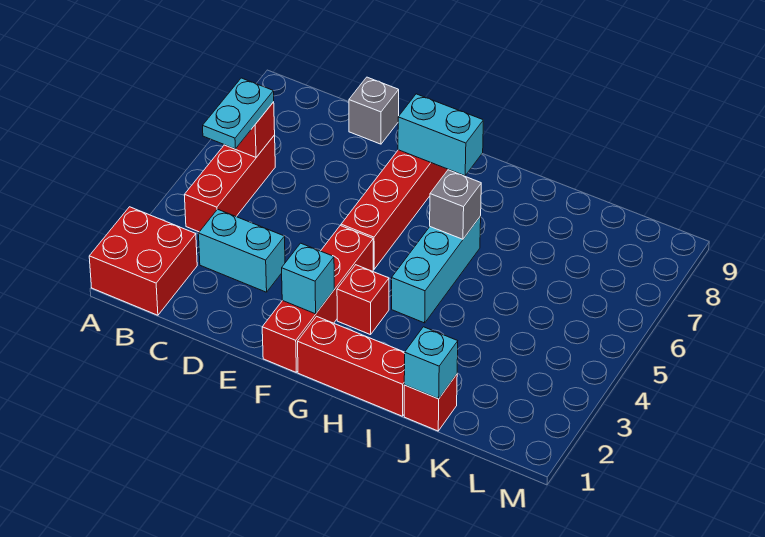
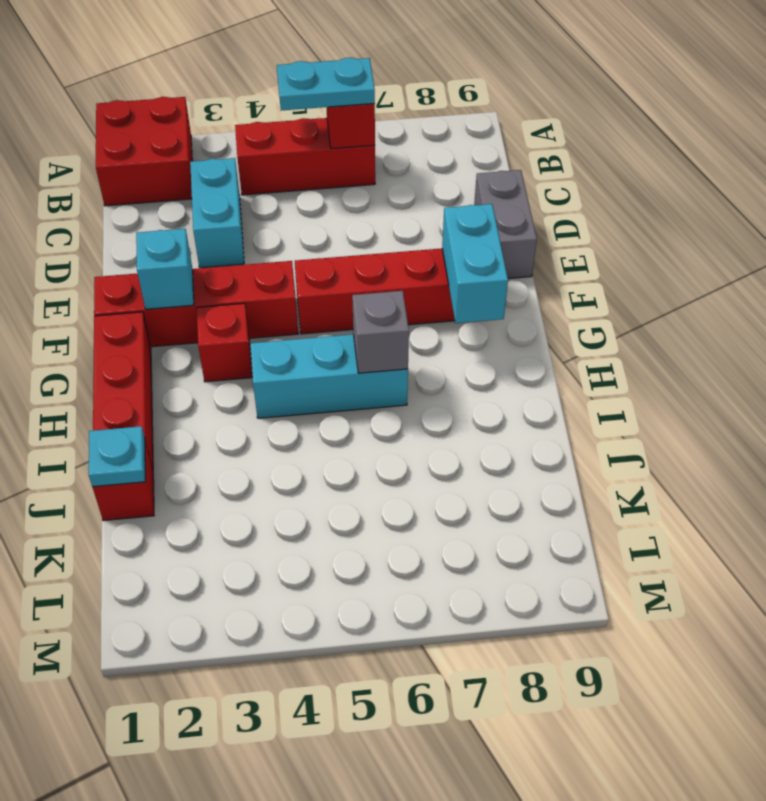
grey brick D9 level 1 -> grey brick D9:E9 level 1
cyan brick J1 level 2 -> cyan plate J1 level 2

